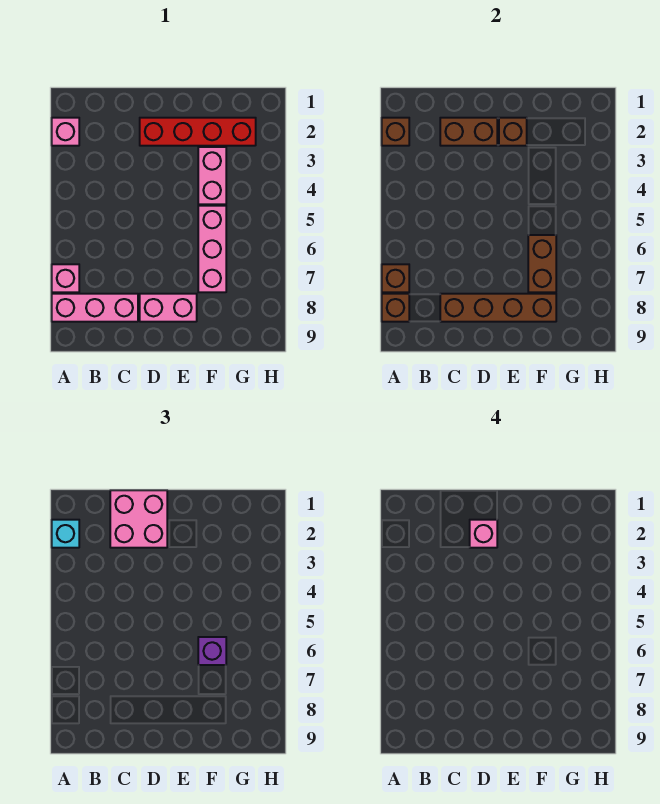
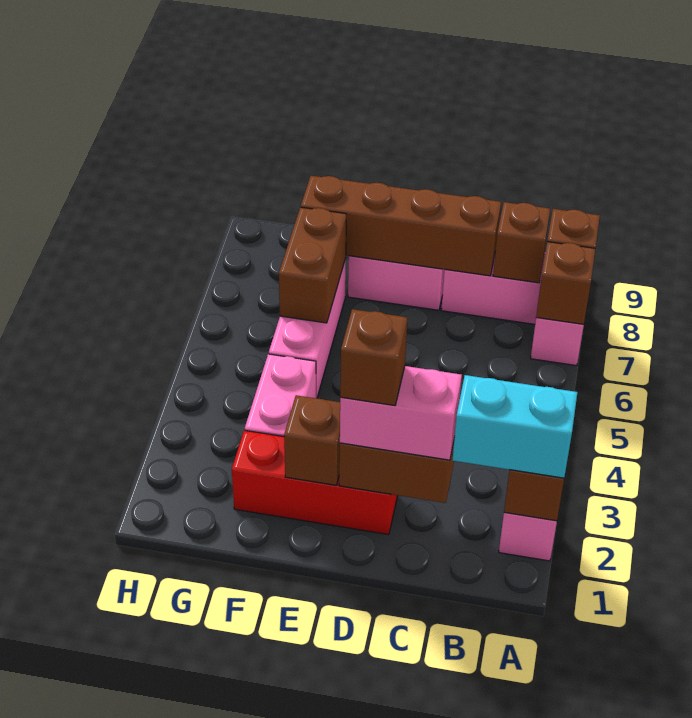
cyan brick A2 level 3 -> cyan brick A2:B2 level 3
none -> brown brick B8 level 2
pink brick C1:D2 level 3 -> pink brick C2:D2 level 3
red brick D2:G2 level 1 -> red brick D2:F2 level 1
pink brick D2 level 4 -> brown brick D2 level 4
purple brick F6 level 3 -> none

